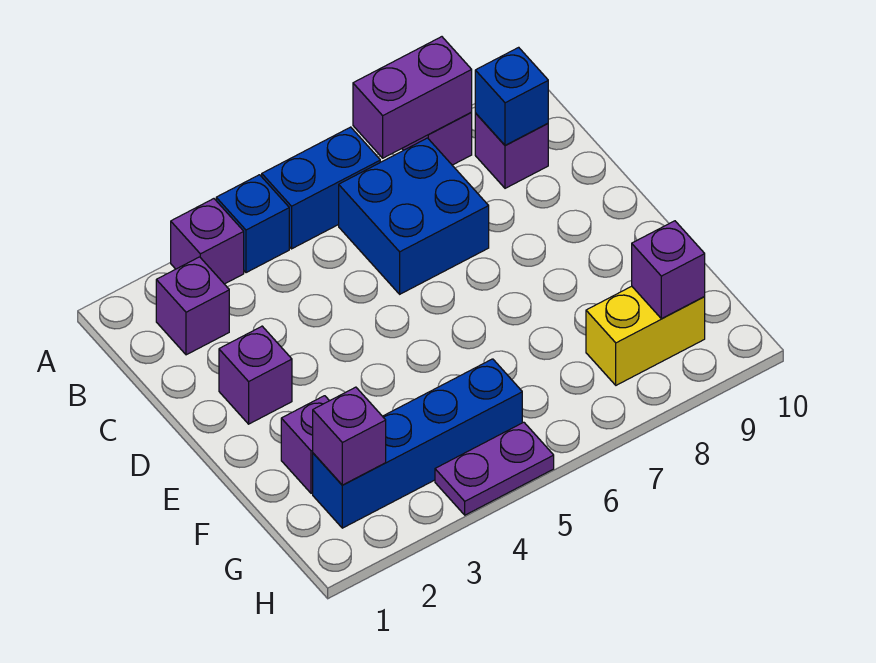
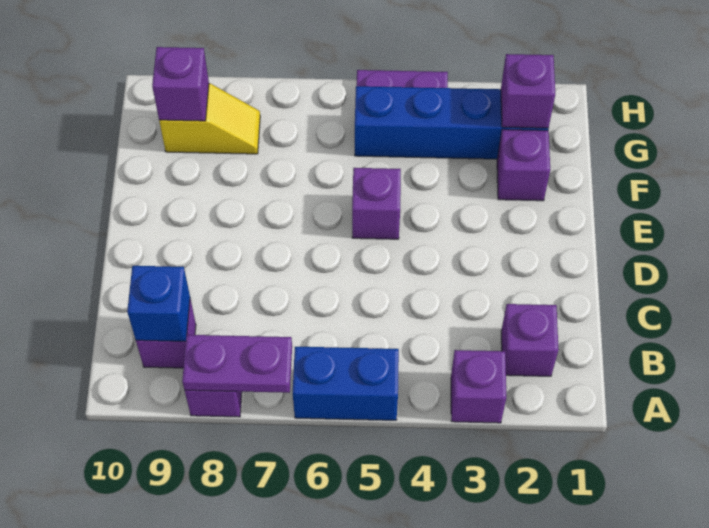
blue brick A4 level 1 -> none
purple brick A7:A8 level 2 -> purple plate A7:A8 level 2
blue brick B6:C7 level 1 -> none
purple brick D2 level 1 -> purple brick E5 level 1
yellow brick G8:G9 level 1 -> yellow slope G8:G9 level 1 top 9

